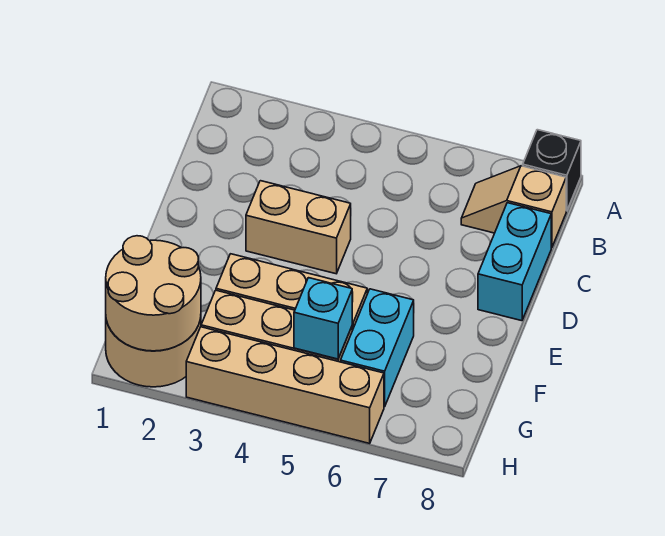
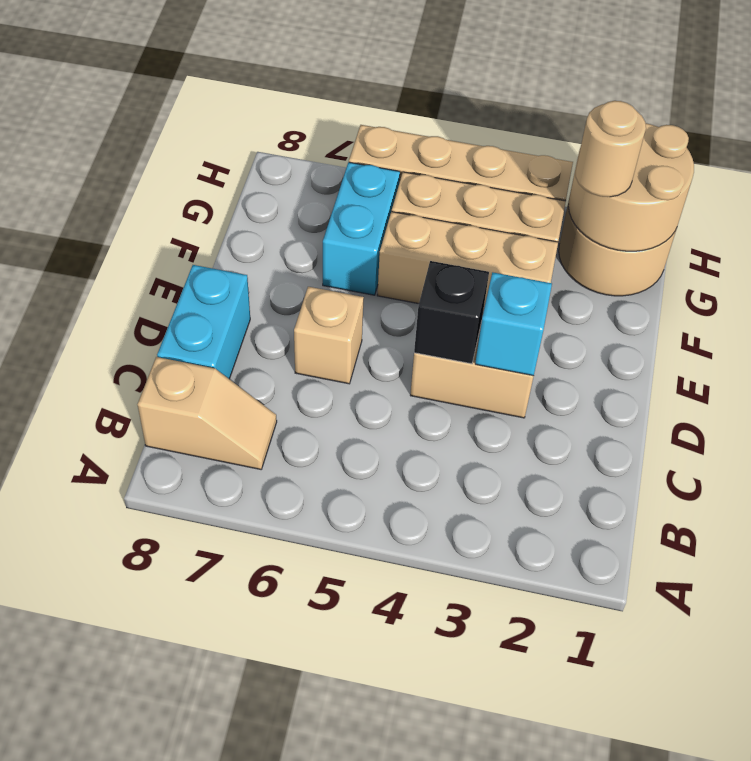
black brick A8 level 1 -> black brick D4 level 2
none -> tan brick D6 level 1
none -> tan round brick G2 level 3
cyan brick G5 level 2 -> cyan brick D3 level 2

